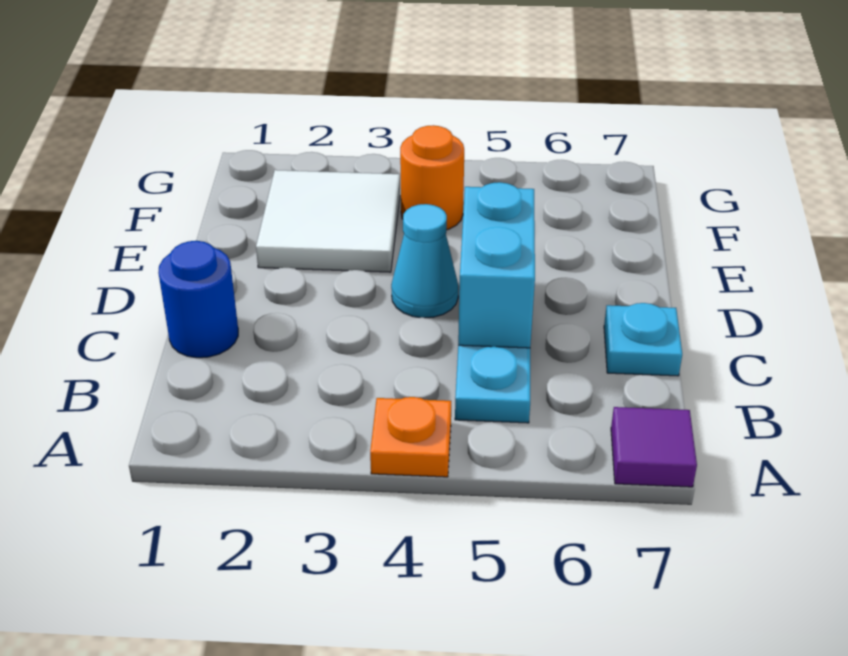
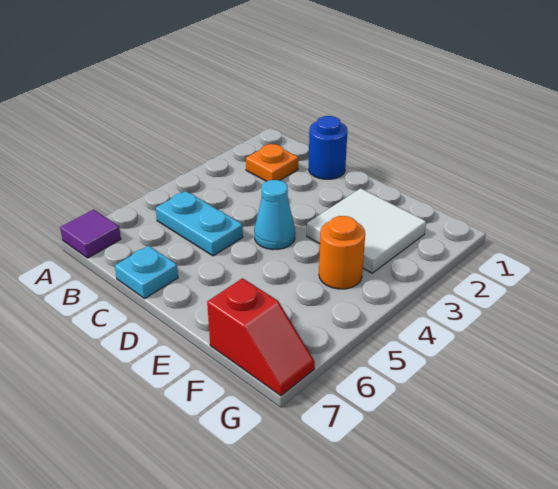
orange plate A4 level 1 -> orange plate B2 level 1
cyan brick C5:D5 level 2 -> none
none -> red slope F7:G7 level 1 top F

